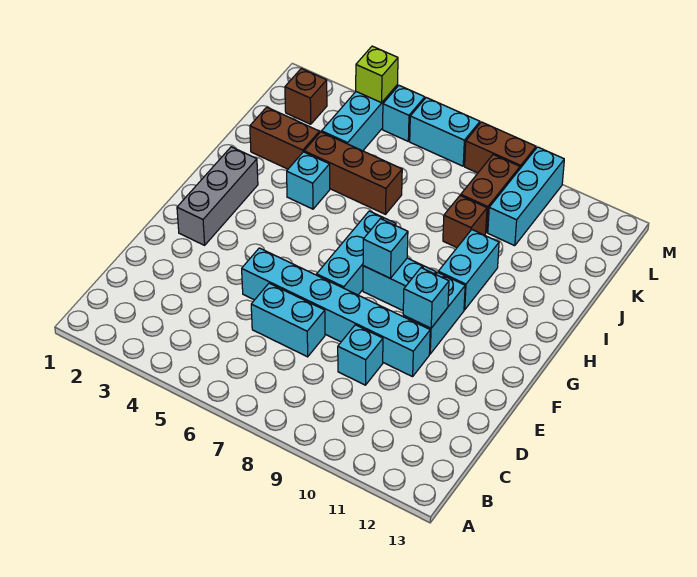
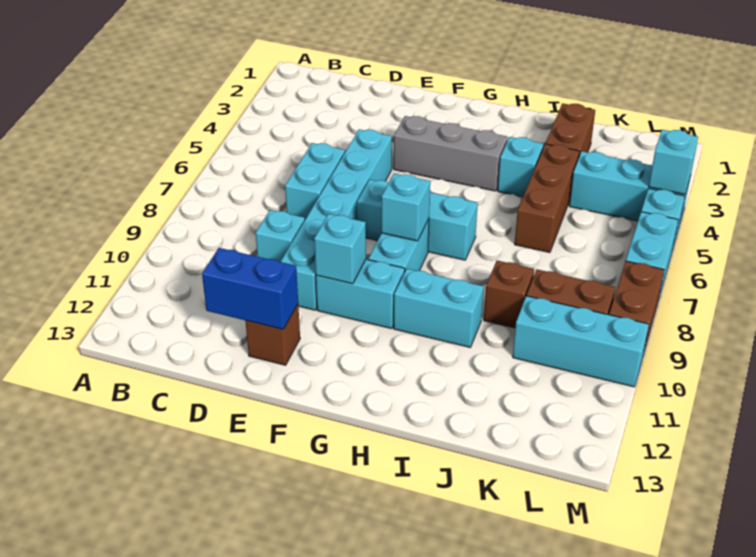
none -> blue brick D12:E12 level 2
grey brick F2:H2 level 1 -> grey brick F4:H4 level 1
brown brick L2 level 1 -> brown brick E12 level 1
lime brick M4 level 2 -> cyan brick M4 level 2

